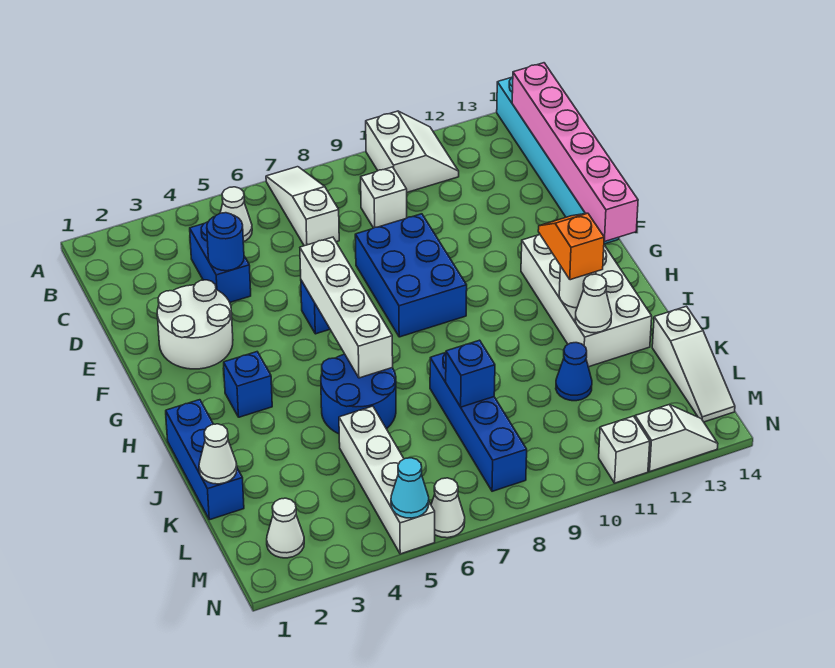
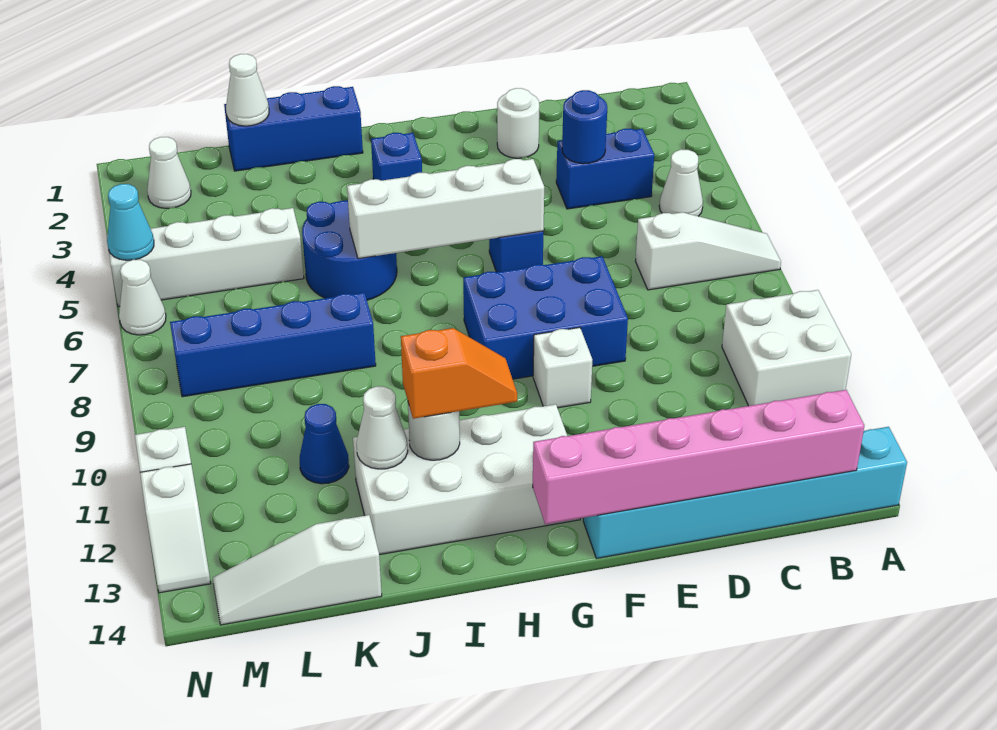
white slope A10:B11 level 1 top 10 -> white brick A10:B11 level 1
white brick C9 level 1 -> white brick F10 level 1
white round brick E2:F3 level 1 -> white round brick E2 level 1
blue brick K8 level 2 -> none

